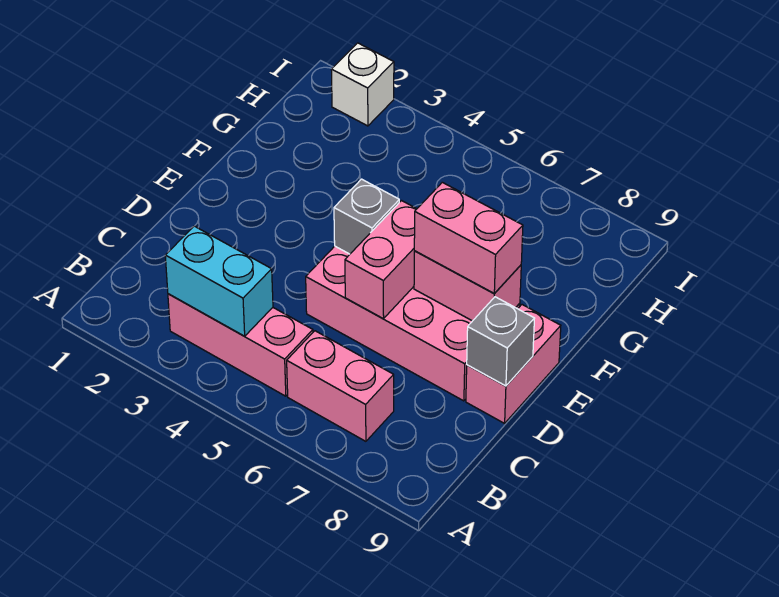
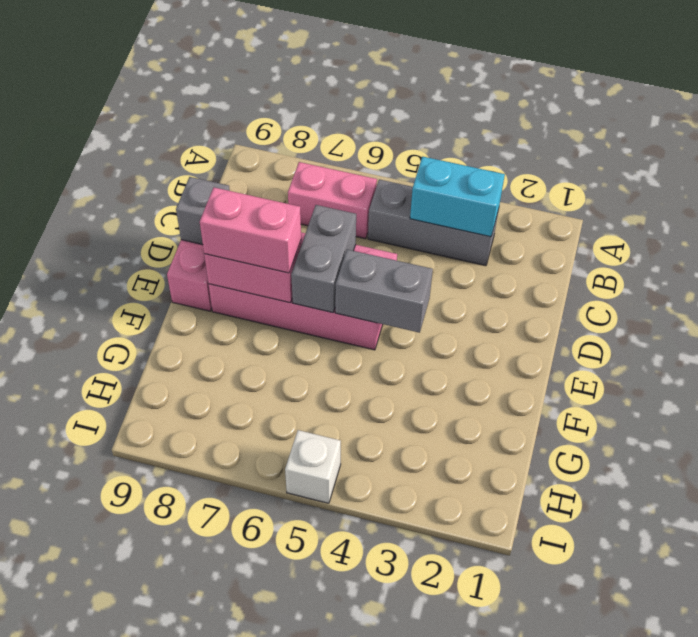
pink brick B3:B5 level 1 -> grey brick B3:B5 level 1
pink brick D6:E6 level 2 -> grey brick D6:E6 level 2
grey brick E5 level 2 -> grey brick E4:E5 level 2
white brick I2 level 1 -> white brick I5 level 1

